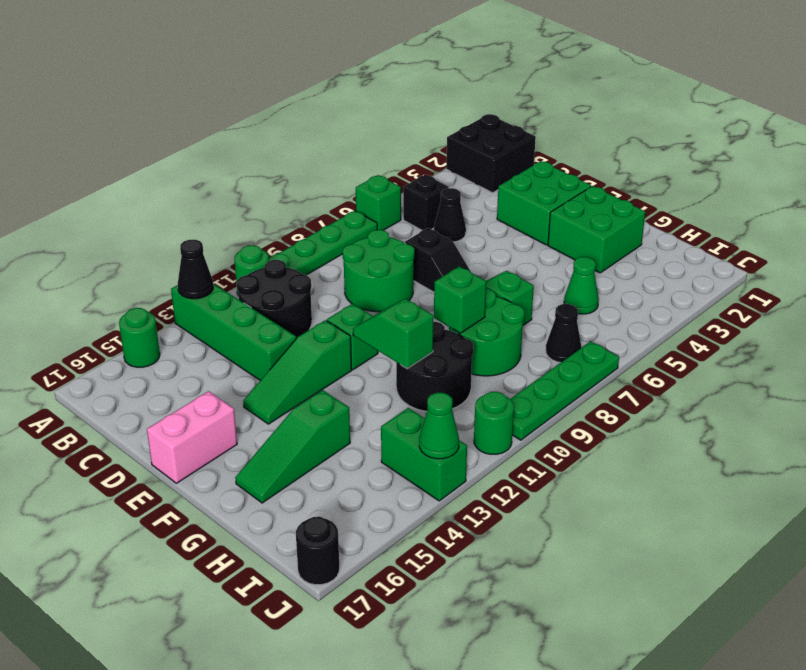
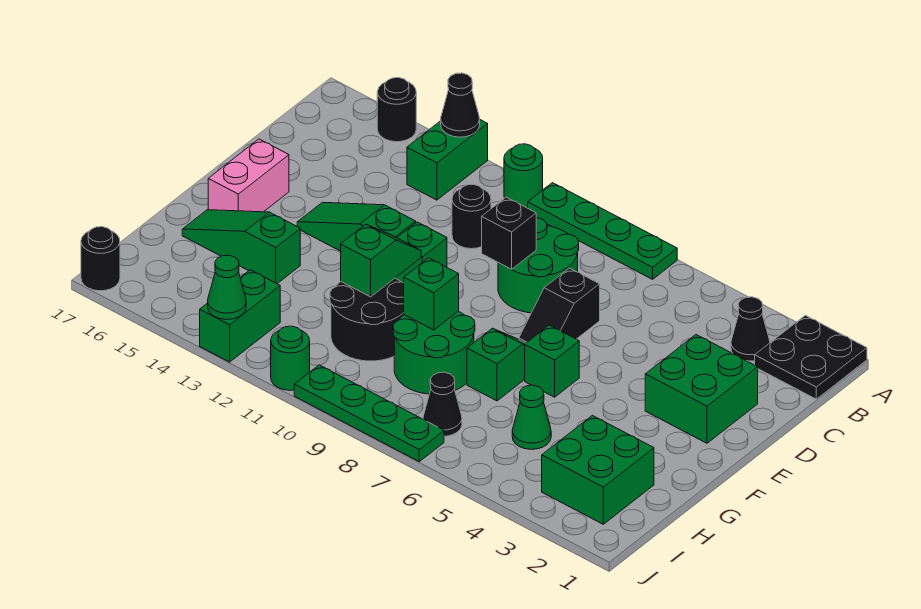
black brick A1:B2 level 1 -> black plate A1:B2 level 1
green brick A6 level 1 -> green brick F6 level 1
green brick A13:D13 level 1 -> green brick A13:B13 level 1
green round brick A15 level 1 -> black round brick A15 level 1
black brick B5 level 1 -> black brick D9 level 2
black round brick B11:C12 level 1 -> black round brick C11 level 1
black cone C5 level 1 -> black cone B3 level 1
pink brick E16:E17 level 1 -> pink brick E16:F16 level 1
green brick F2:G3 level 1 -> green brick H2:I3 level 1

